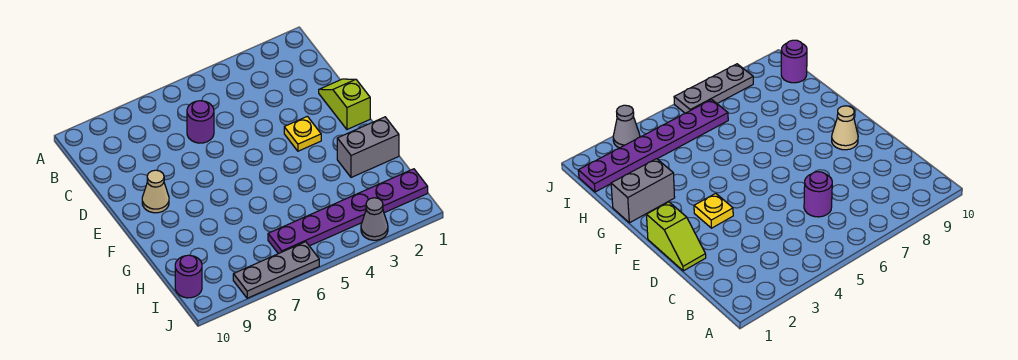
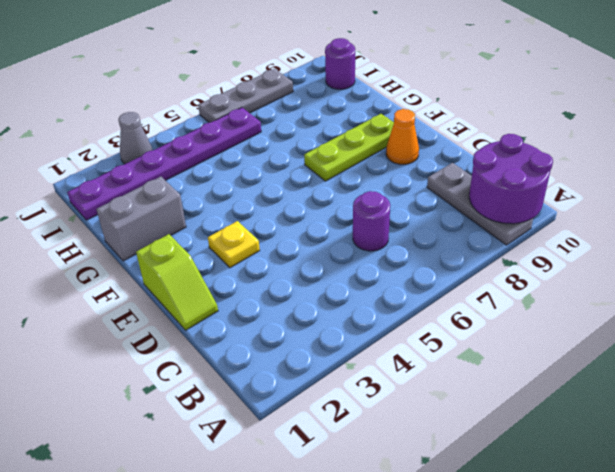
none -> grey plate A9:C9 level 1
none -> purple round brick A9:B10 level 2
tan cone E9 level 1 -> orange cone E9 level 1
none -> lime plate F7:F9 level 1

